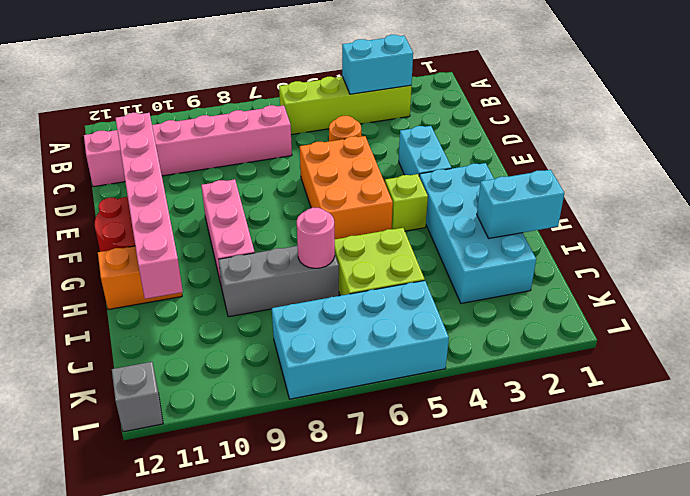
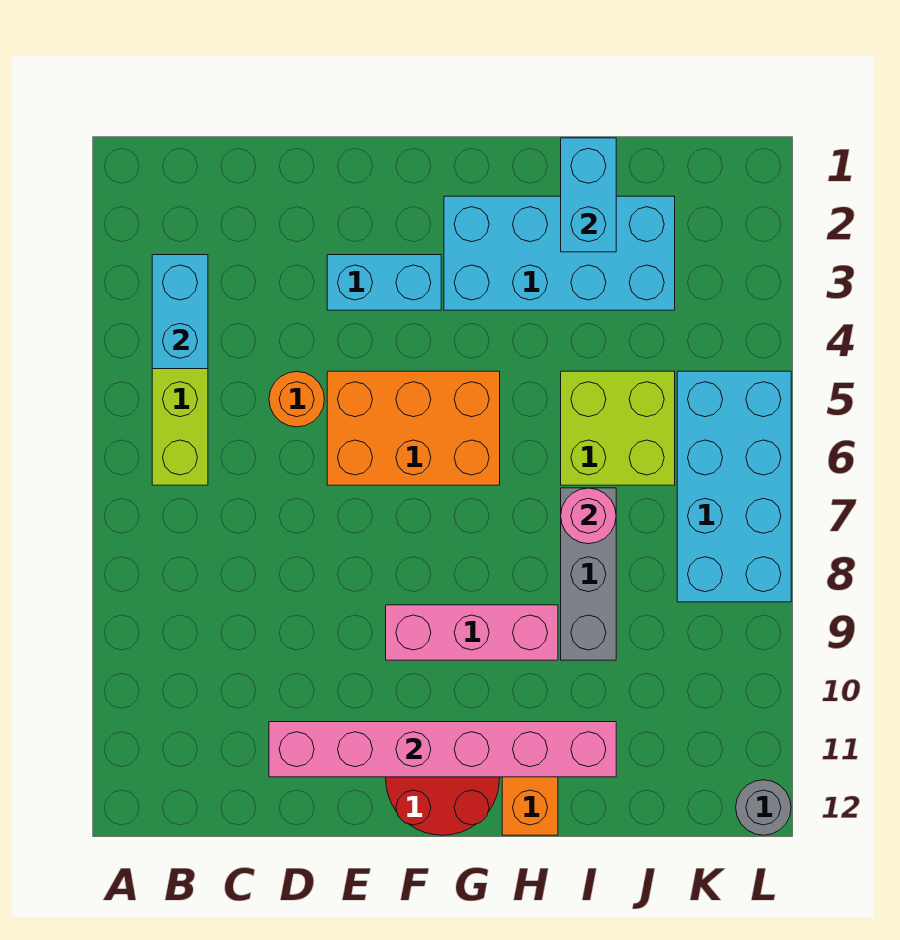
pink brick C7:C12 level 1 -> none
lime brick G4 level 1 -> none
grey brick L12 level 1 -> grey round brick L12 level 1

